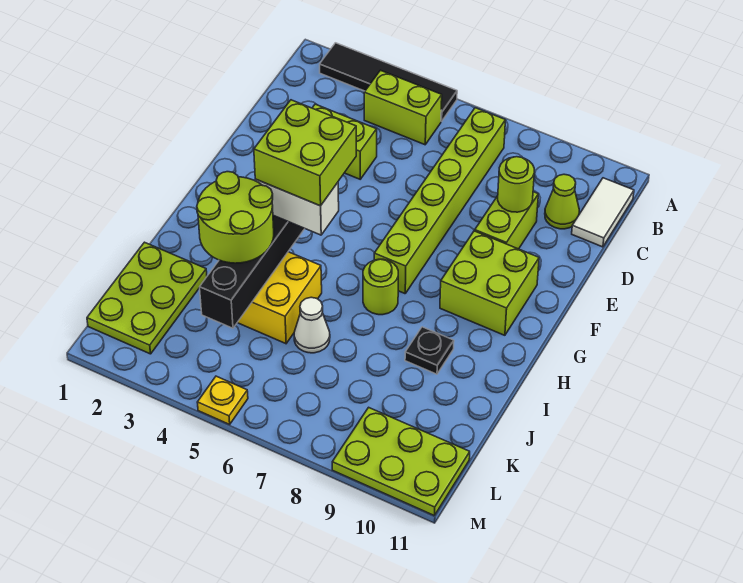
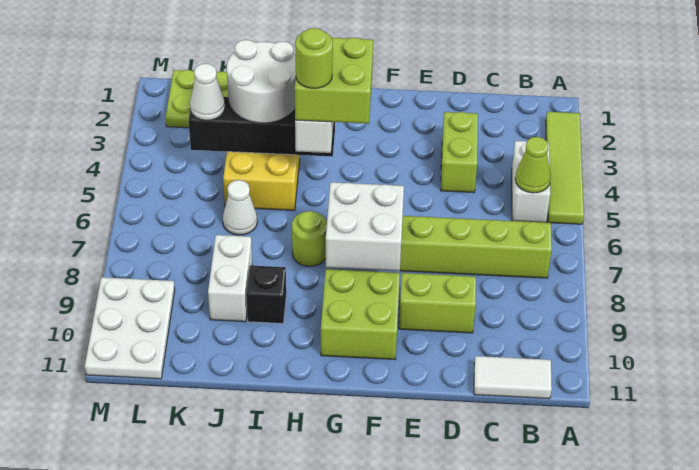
black tile A2:A5 level 1 -> lime tile A2:A5 level 1
lime brick B4:B5 level 1 -> white brick B4:B5 level 1
lime cone C10 level 1 -> lime cone B5 level 2
lime round brick D9 level 2 -> lime round brick H5 level 5
none -> white brick F7:G8 level 2
lime round brick I3:J4 level 3 -> white round brick I3:J4 level 3
black plate I9 level 1 -> black brick I9 level 1
none -> white brick J8:J9 level 1
none -> white cone K4 level 3
lime plate L9:M11 level 1 -> white plate L9:M11 level 1
yellow plate M5 level 1 -> none

